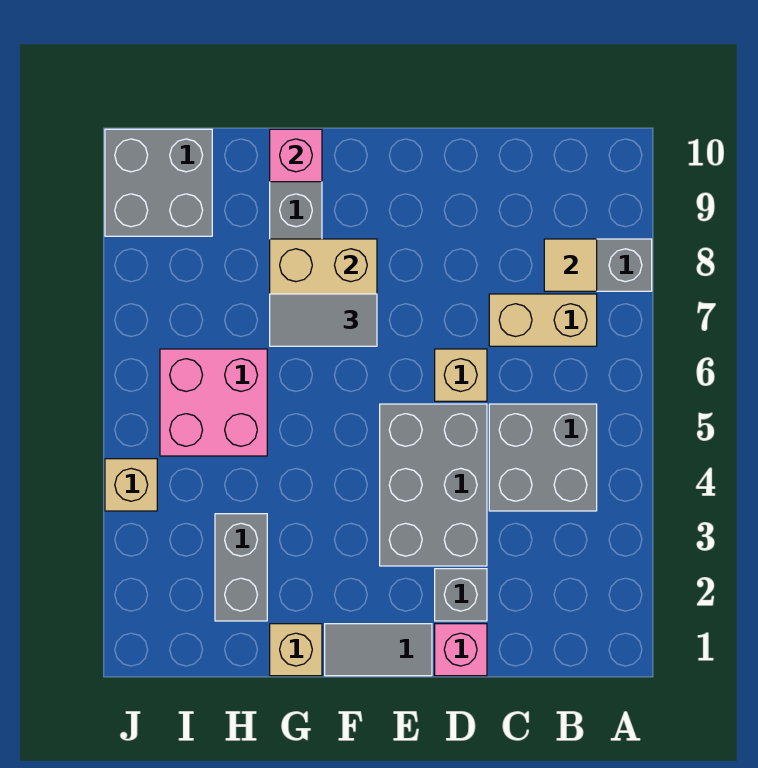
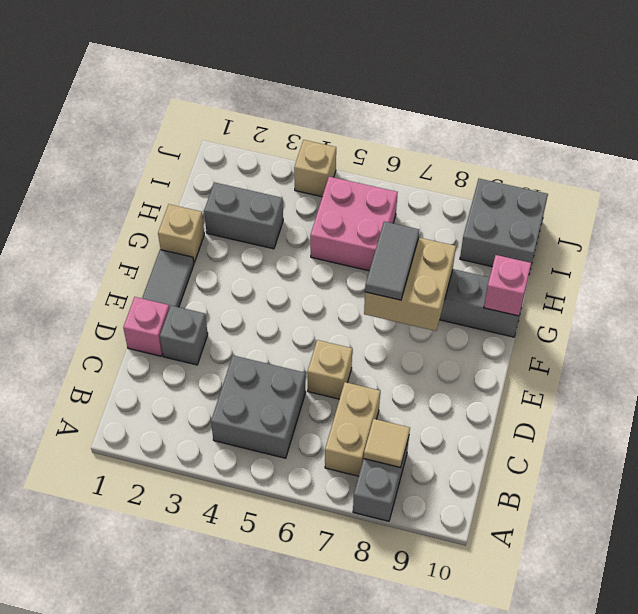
grey brick D3:E5 level 1 -> none

